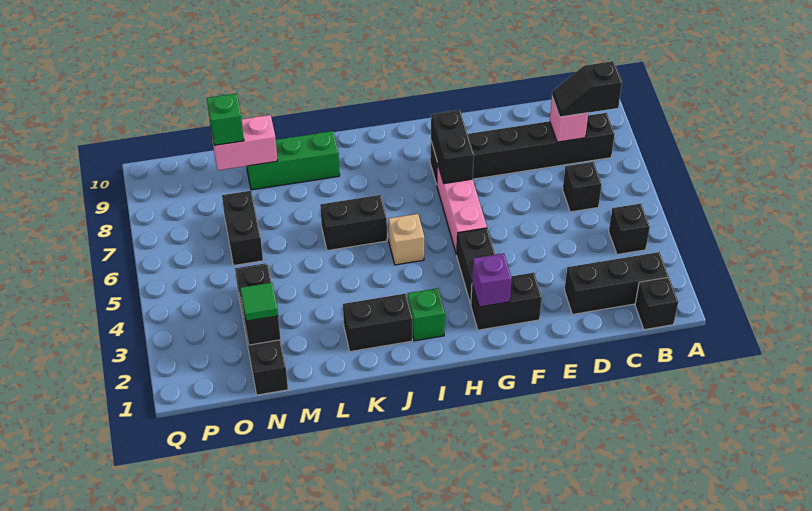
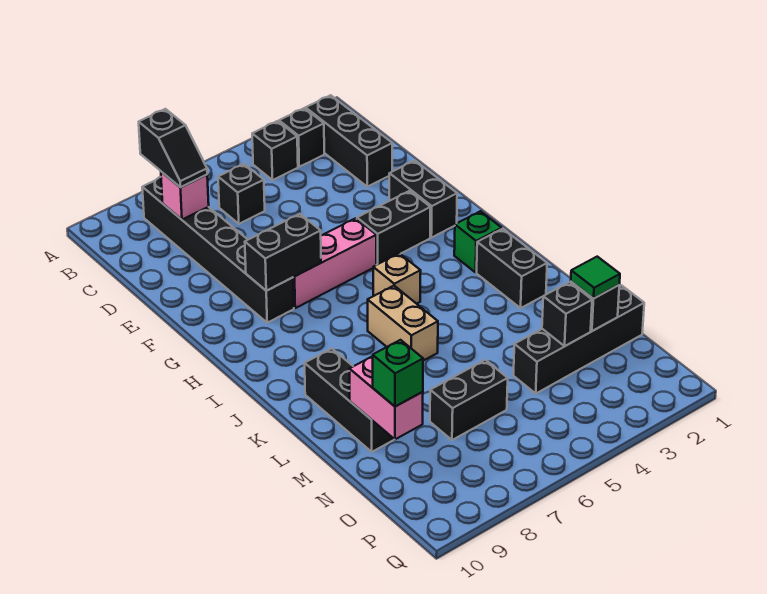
black brick B1 level 1 -> black brick B3 level 1
purple brick G2 level 2 -> none
black brick J6:K6 level 1 -> tan brick J6:K6 level 1
green brick K9:M9 level 1 -> black brick K9:M9 level 1

